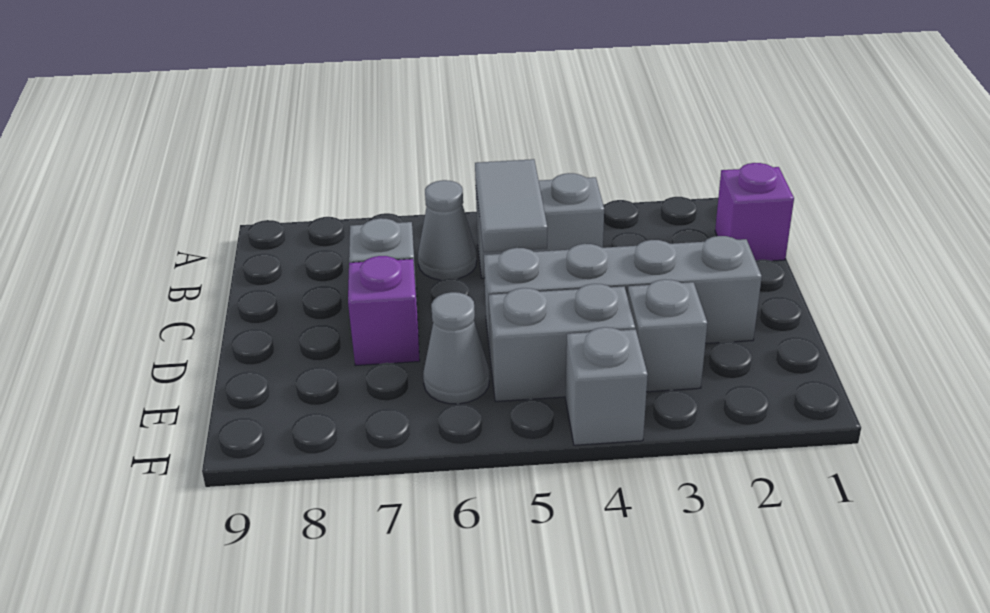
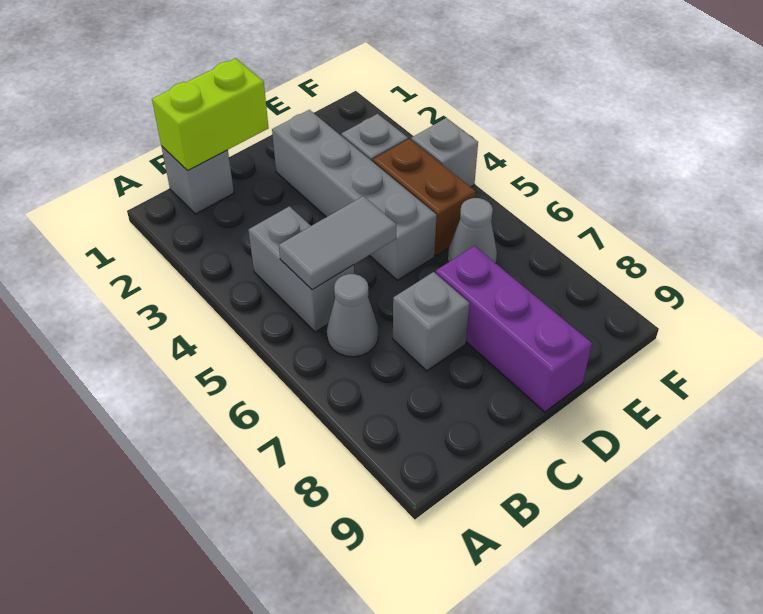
purple brick B1 level 1 -> grey brick B1 level 1
none -> lime brick B1:C1 level 2
purple brick D7 level 1 -> purple brick D7:D9 level 1
grey brick E4:E5 level 1 -> brown brick E4:E5 level 1

